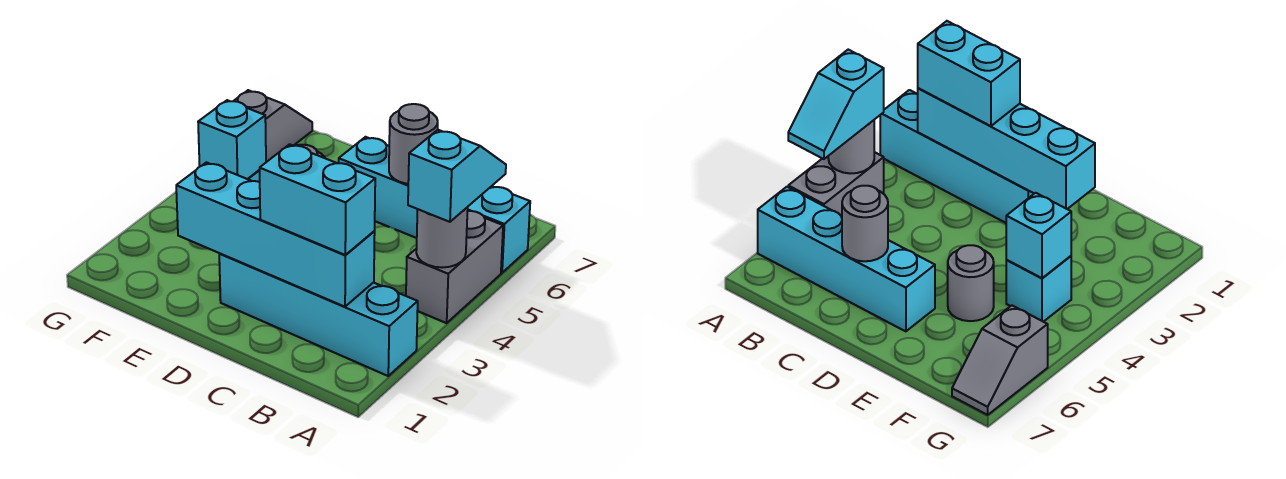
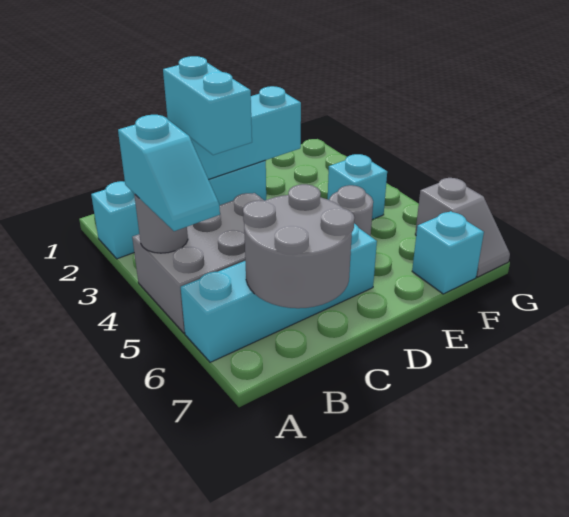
grey brick A4:A5 level 1 -> grey brick A4:C5 level 1
cyan brick B2:C2 level 3 -> cyan brick C2:C3 level 3
grey round brick C6 level 2 -> grey round brick B6:C7 level 2
cyan brick F4 level 2 -> cyan brick F7 level 1

